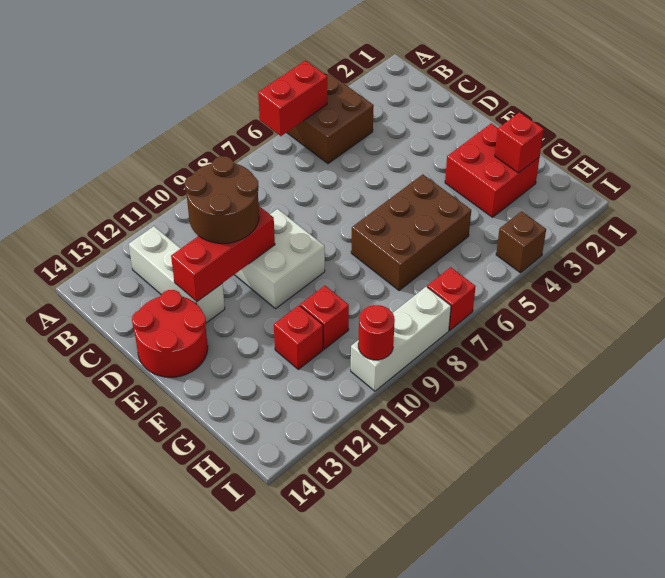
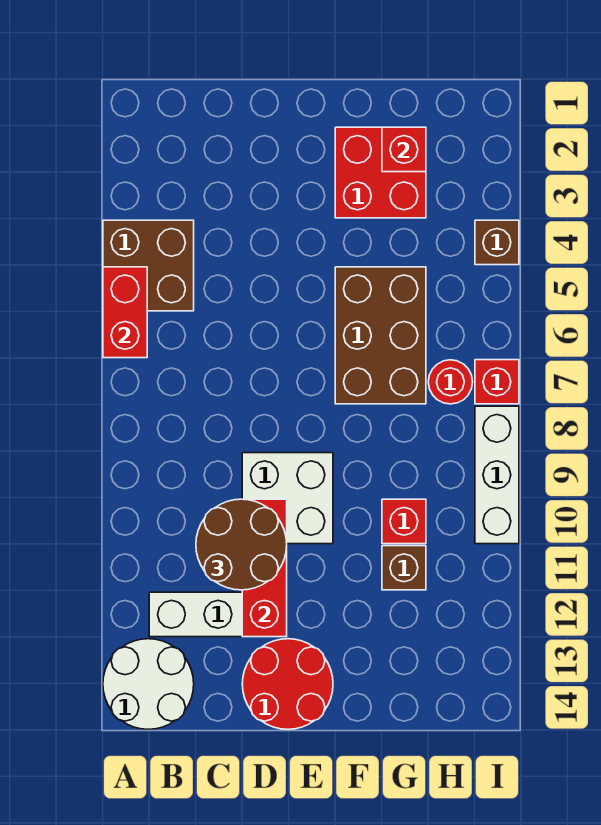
none -> white round brick A13:B14 level 1
red brick G11 level 1 -> brown brick G11 level 1
red round brick I10 level 2 -> red round brick H7 level 1

